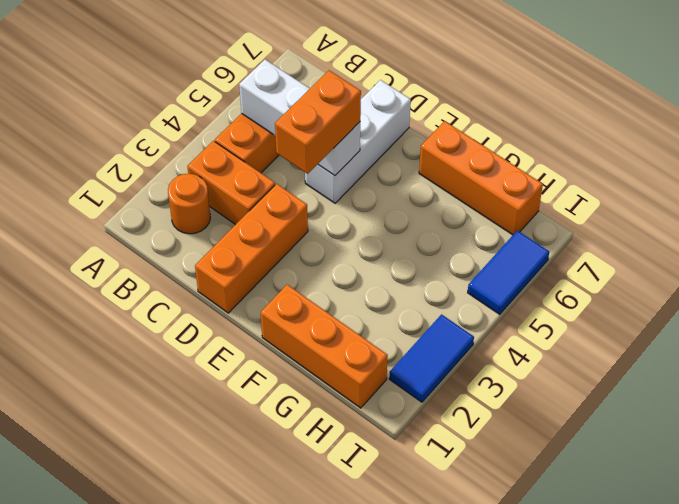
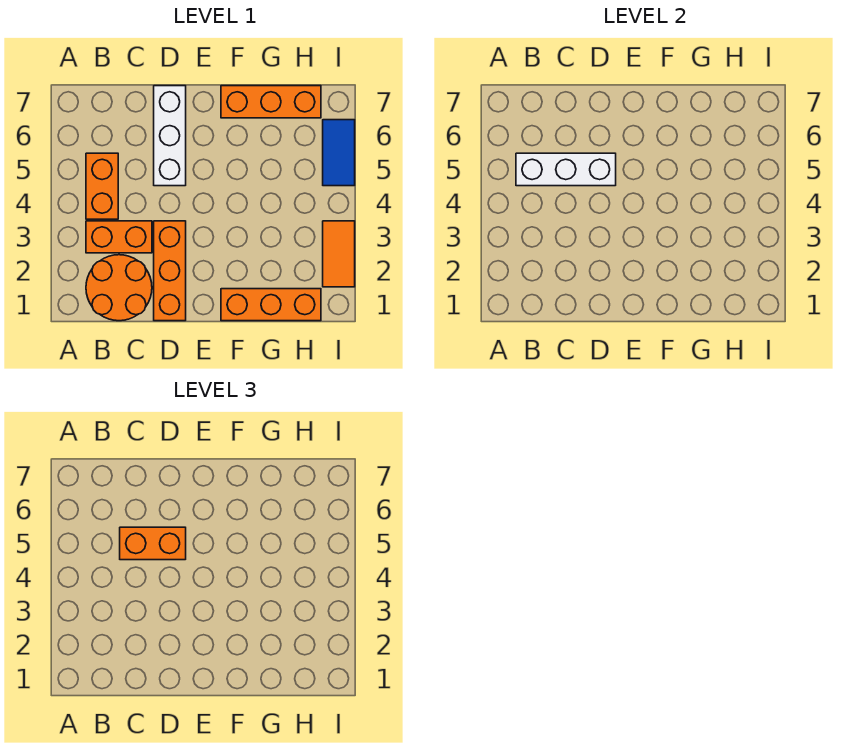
orange round brick B2 level 1 -> orange round brick B1:C2 level 1
orange brick D4:D5 level 3 -> orange brick C5:D5 level 3
blue tile I2:I3 level 1 -> orange tile I2:I3 level 1

